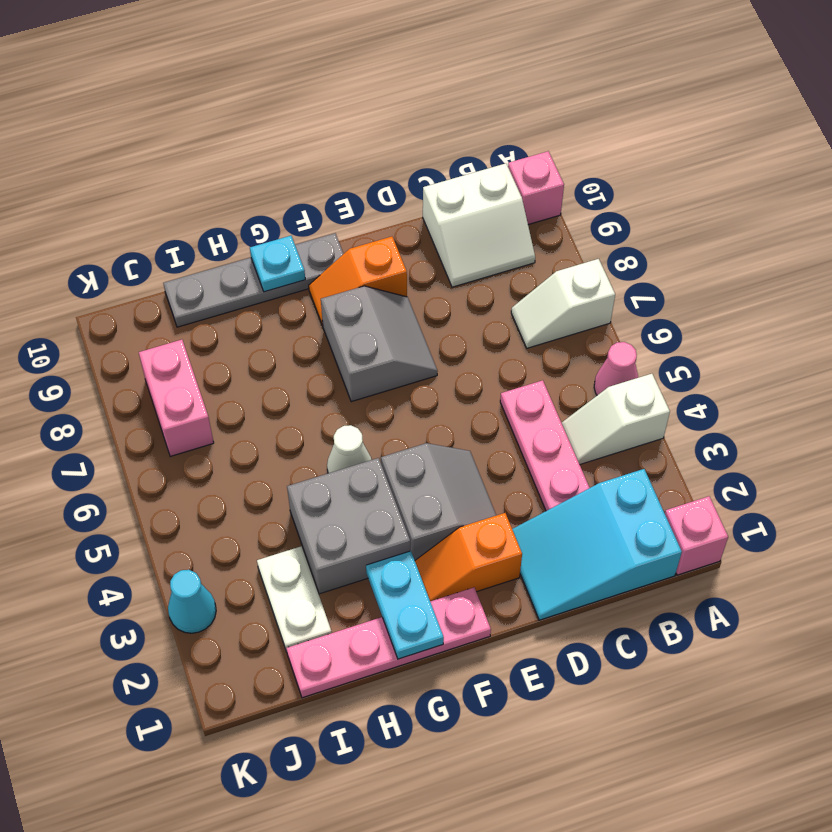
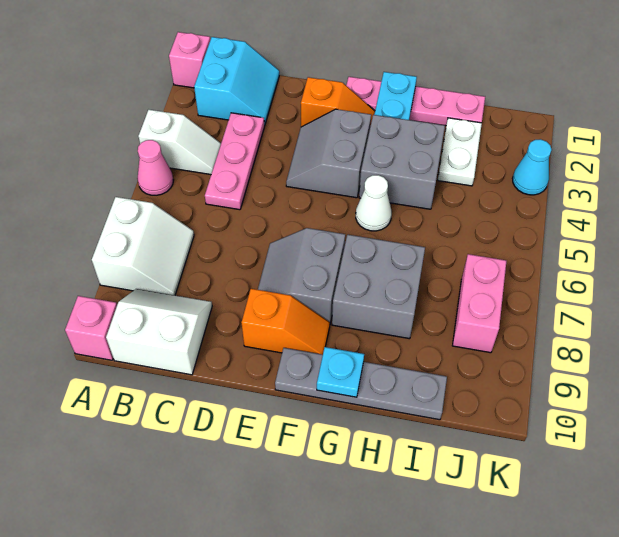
white slope A7:B7 level 1 top A -> white slope A7:B8 level 1 top A
cyan slope B1:D2 level 1 top B -> cyan slope B1:C2 level 1 top B
none -> grey brick G7:H8 level 1

